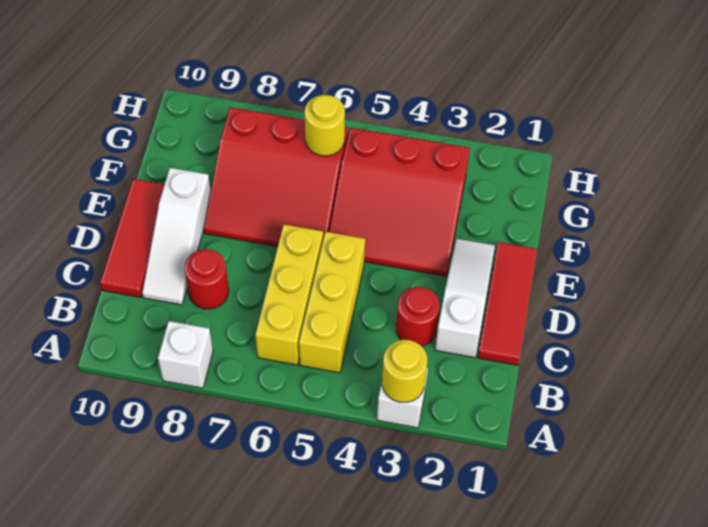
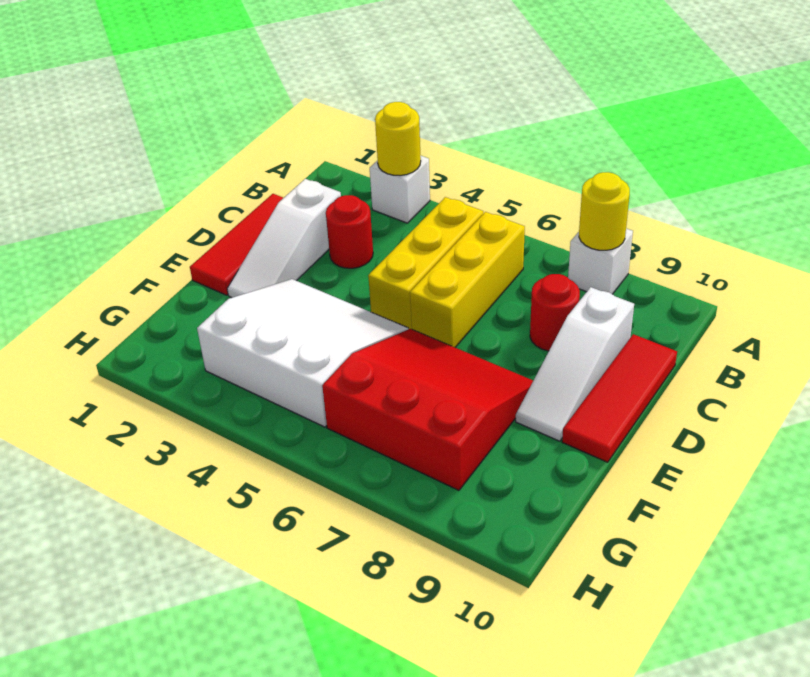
white slope C9:E9 level 1 top E -> white slope C9:E9 level 1 top C
red slope E3:G5 level 1 top G -> white slope E3:G5 level 1 top G
yellow round brick G6 level 2 -> yellow round brick A8 level 2

